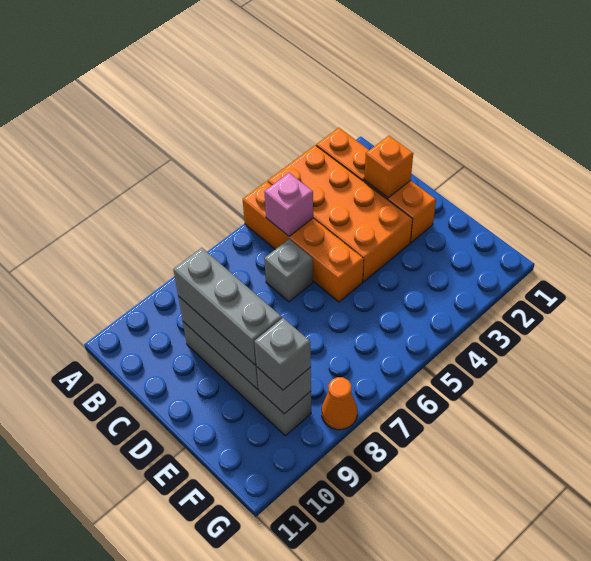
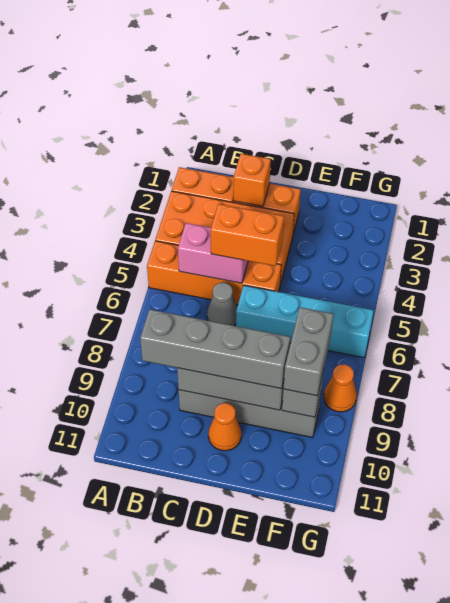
pink brick B5 level 2 -> pink brick B5:C5 level 2
none -> orange brick C5:D5 level 3
grey brick C6 level 1 -> grey cone C6 level 1
grey brick C9:E9 level 3 -> grey brick B9:E9 level 3
none -> cyan brick D6:G6 level 1
none -> orange cone D10 level 1
grey brick F9 level 3 -> grey brick F8:F9 level 3

